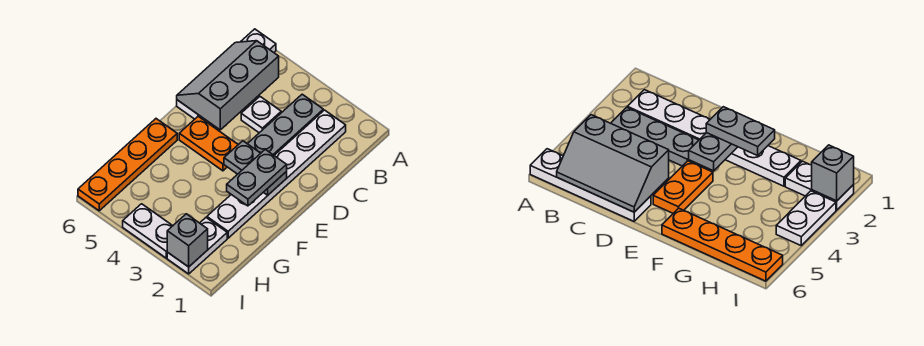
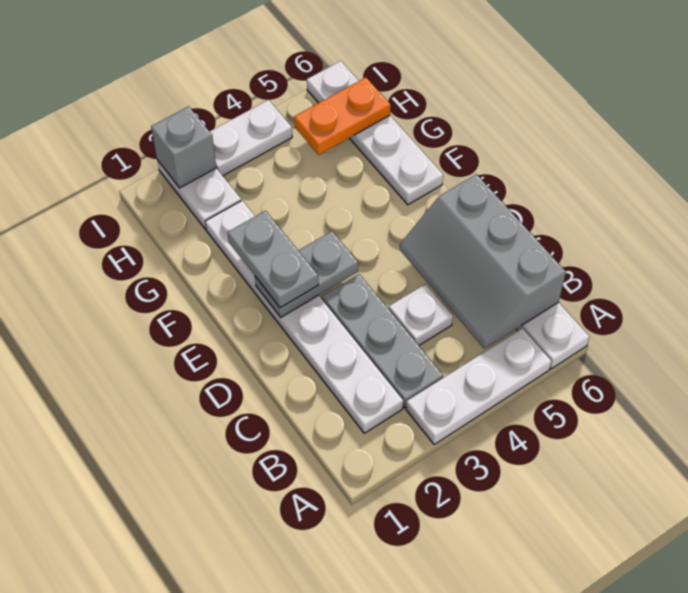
none -> white plate A3:A5 level 1
grey slope B5:D6 level 2 top 5 -> grey slope B5:D6 level 2 top 6
orange plate E4:E5 level 1 -> orange plate H5:H6 level 2
orange plate F6:I6 level 1 -> white plate F6:I6 level 1

